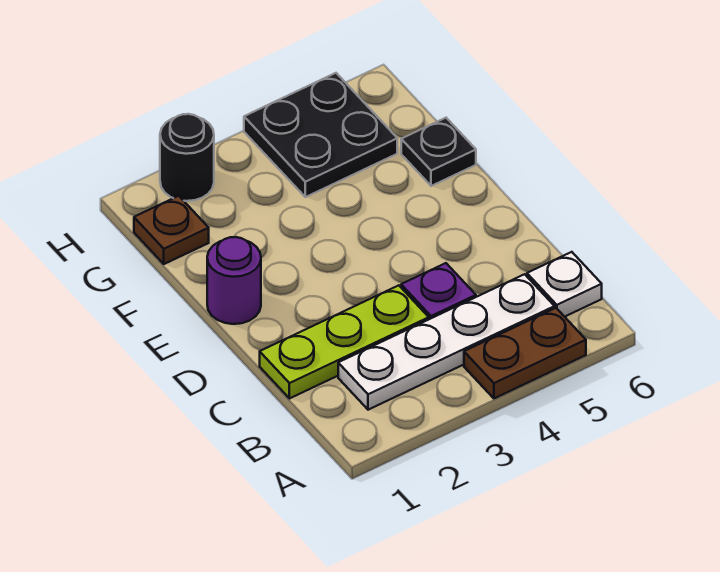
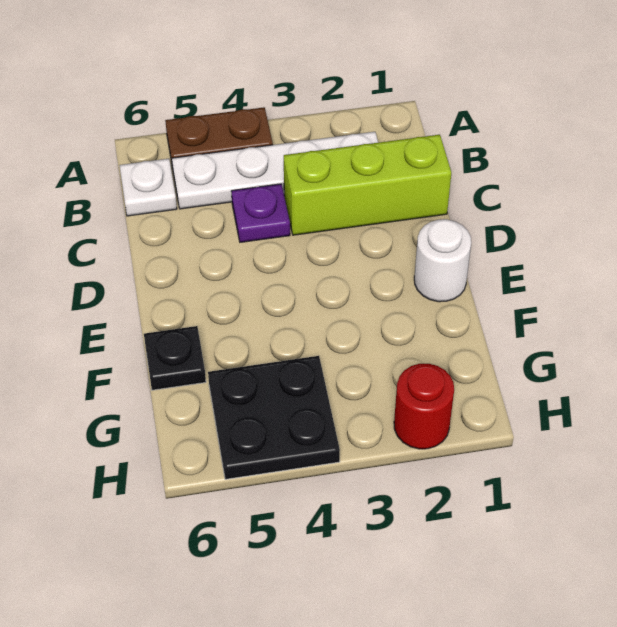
lime plate C1:C3 level 1 -> lime brick C1:C3 level 1
purple round brick E1 level 1 -> white round brick E1 level 1
brown plate G1 level 1 -> none
black round brick H2 level 1 -> red round brick H2 level 1

